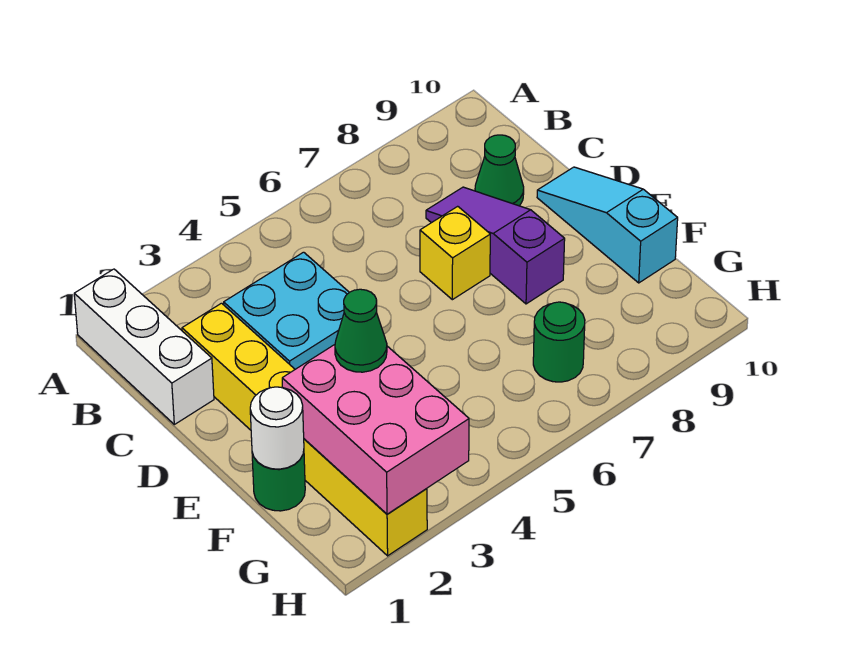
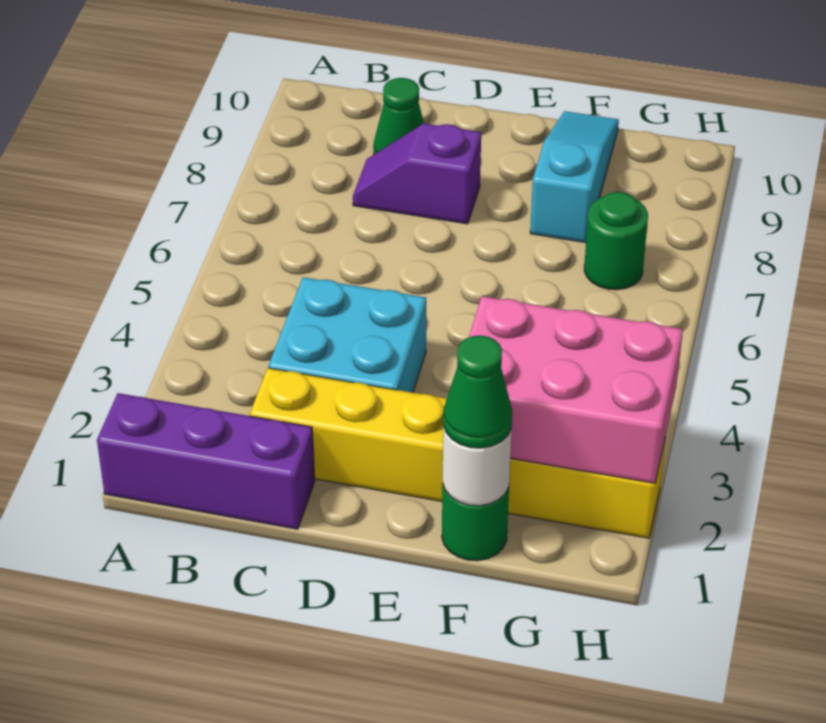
white brick A1:C1 level 1 -> purple brick A1:C1 level 1
purple slope C8:E8 level 1 top E -> purple slope C8:D8 level 1 top D
yellow brick D7 level 1 -> none
cyan slope D10:F10 level 1 top F -> cyan slope F8:F10 level 1 top 8
green cone F3 level 3 -> green cone F1 level 3

